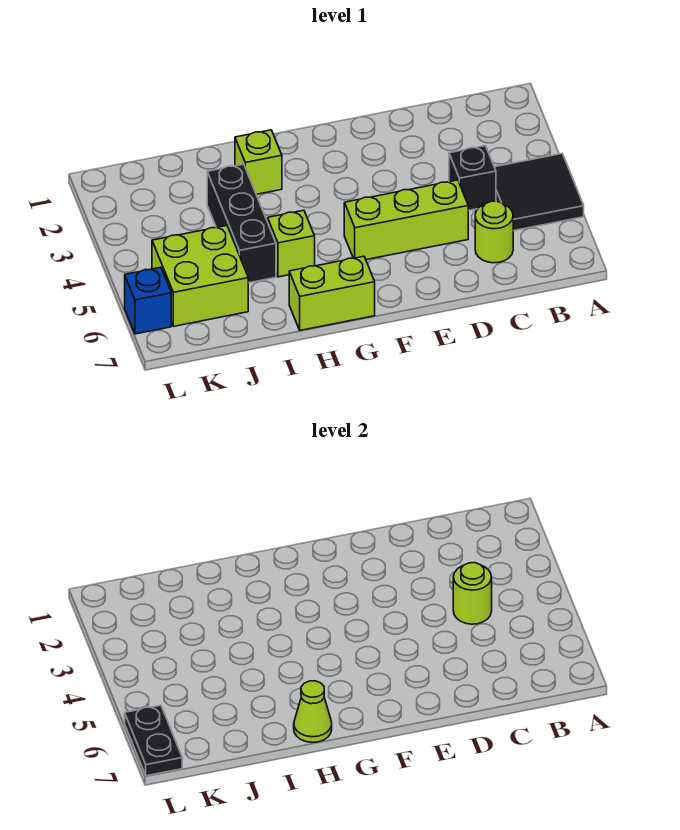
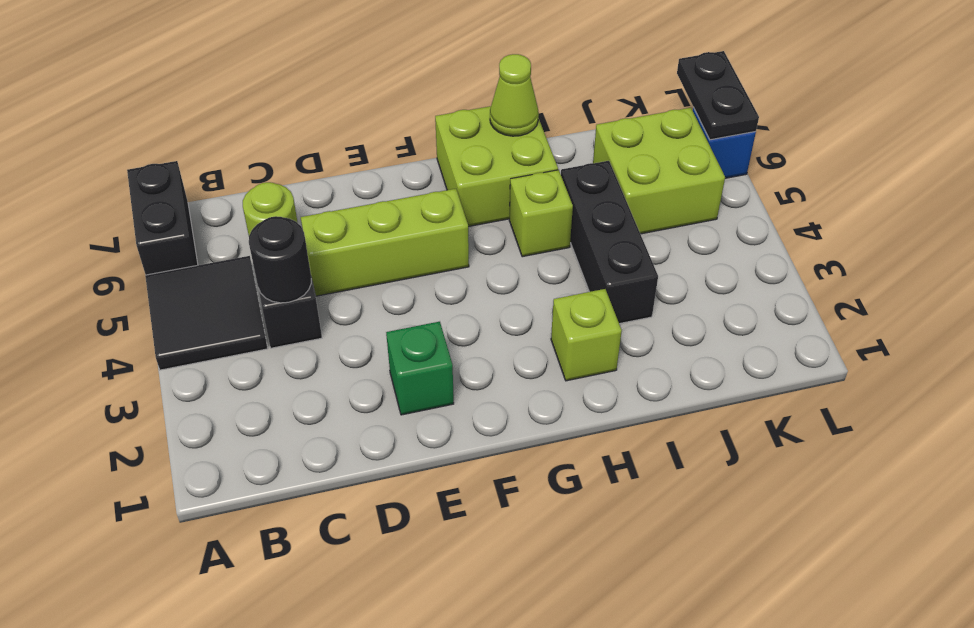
none -> black brick A6:A7 level 1
lime round brick C4 level 2 -> black round brick C4 level 2
none -> green brick E2 level 1
lime brick G7:H7 level 1 -> lime brick G6:H7 level 1

